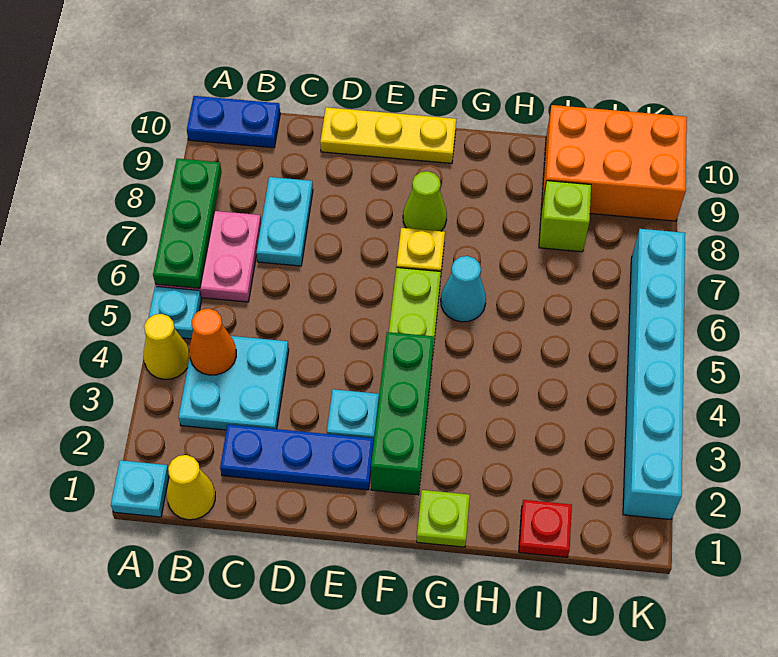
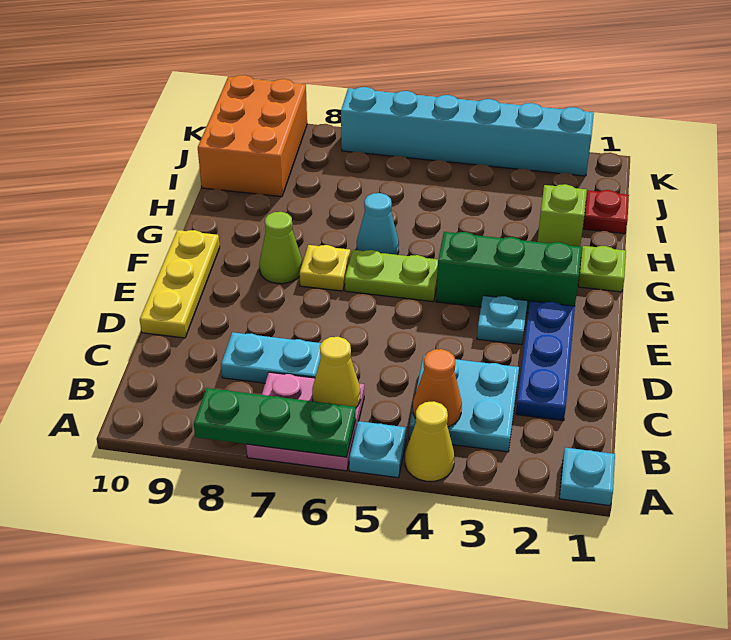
blue plate A10:B10 level 1 -> none
yellow cone B1 level 1 -> yellow cone B6 level 2
lime brick I8 level 1 -> lime brick H2 level 1

